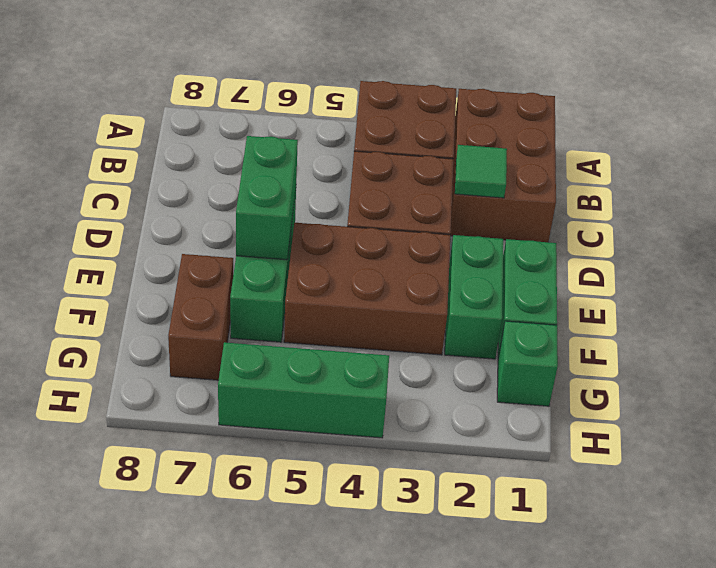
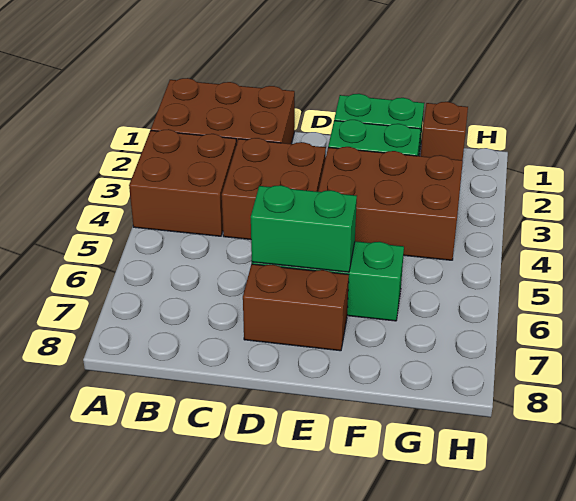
green tile C2 level 2 -> none
brown brick E3:F5 level 1 -> brown brick E3:G4 level 1
brown brick F7:G7 level 1 -> brown brick D7:E7 level 1
green brick G1 level 1 -> brown brick G1 level 1
green brick H4:H6 level 1 -> none

